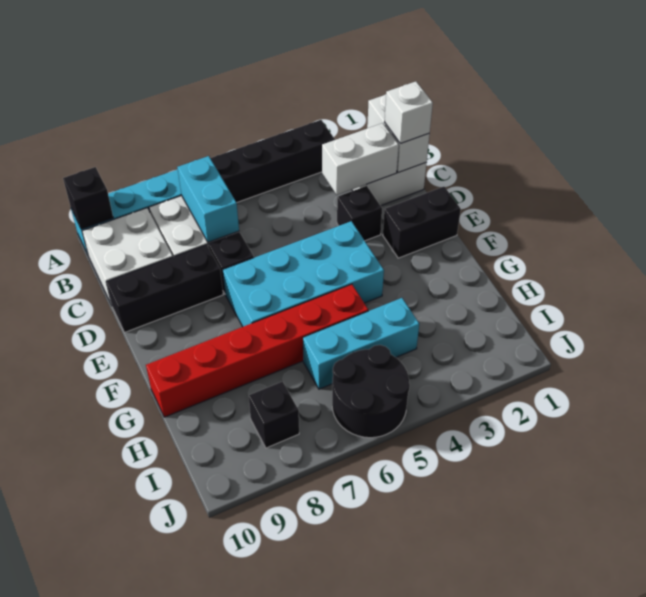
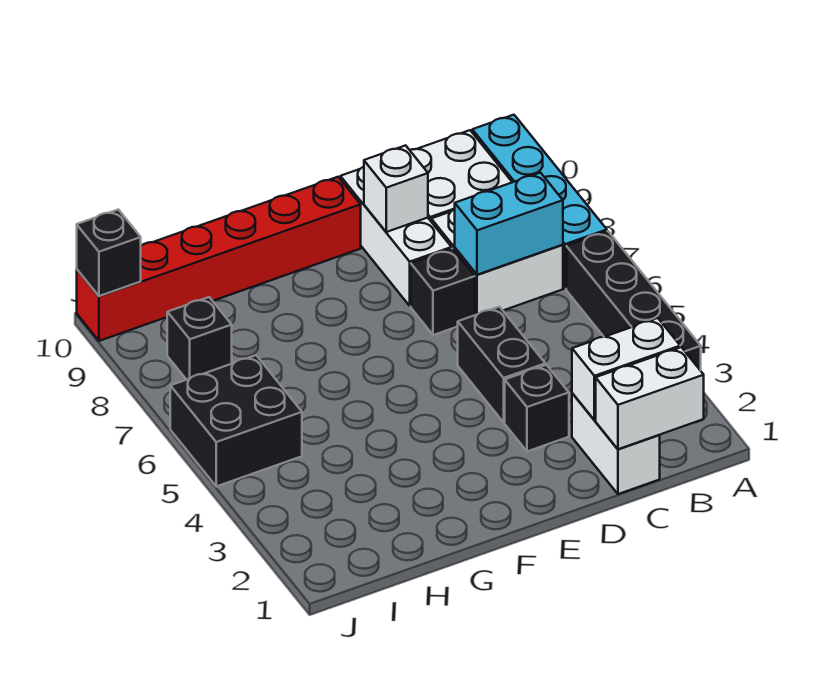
black brick A10 level 2 -> black brick J10 level 2
white brick C1 level 3 -> white brick D9 level 2
white brick C2:C3 level 2 -> white brick B2:C2 level 2
black brick D8:D10 level 1 -> white brick D8:D10 level 1
black brick E1:E2 level 1 -> black brick D4:D5 level 1
cyan brick E4:F7 level 1 -> none
red brick G5:G10 level 1 -> red brick E10:J10 level 1
cyan brick H4:H6 level 1 -> none
black round brick I5:J6 level 1 -> black brick I5:J6 level 1

